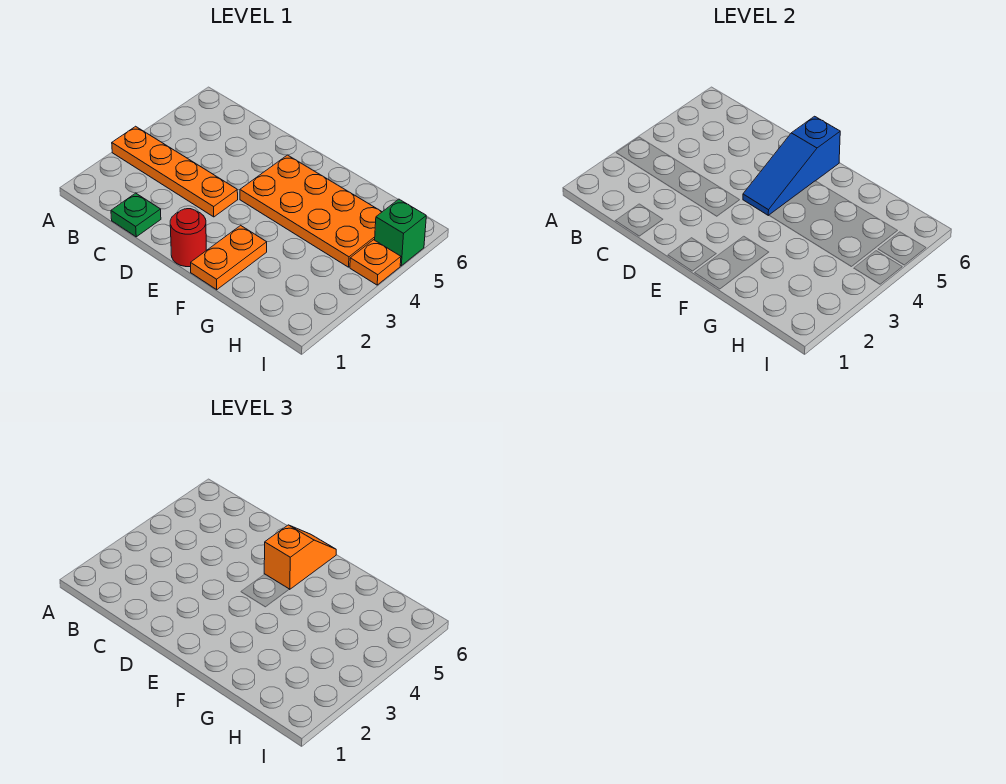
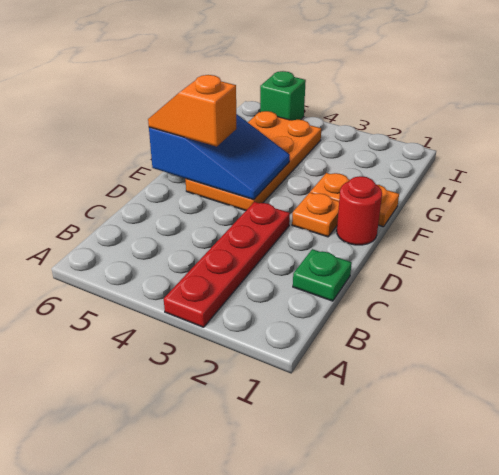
orange plate A3:D3 level 1 -> red plate A3:D3 level 1
blue slope E4:E6 level 2 top 6 -> blue slope E4:F6 level 2 top 6
orange plate I4 level 1 -> orange plate E2 level 1

